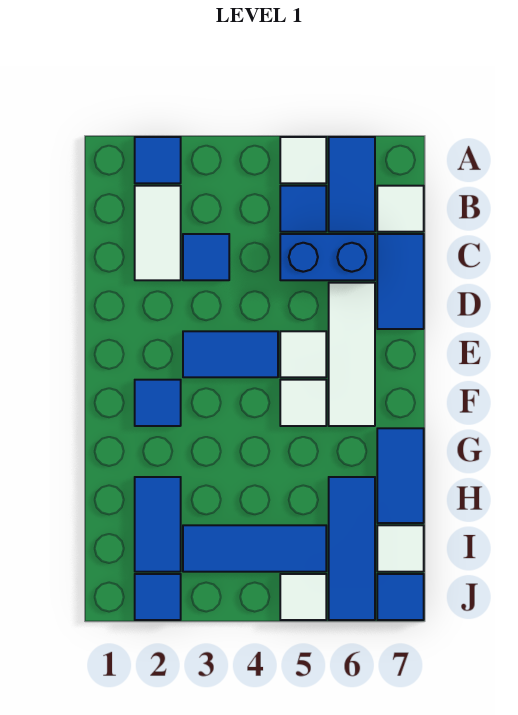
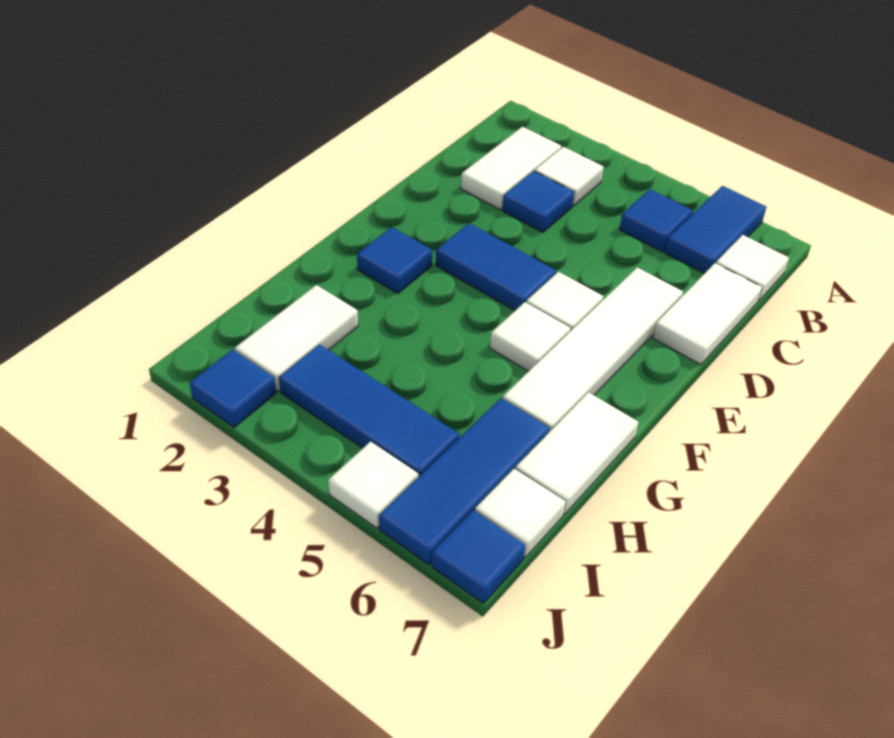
blue tile A2 level 1 -> none
white tile A5 level 1 -> white tile B3 level 1
blue brick C5:C6 level 1 -> none
blue tile C7:D7 level 1 -> white tile C7:D7 level 1
white tile D6:F6 level 1 -> white tile D6:G6 level 1
blue tile G7:H7 level 1 -> white tile G7:H7 level 1
blue tile H2:I2 level 1 -> white tile H2:I2 level 1

